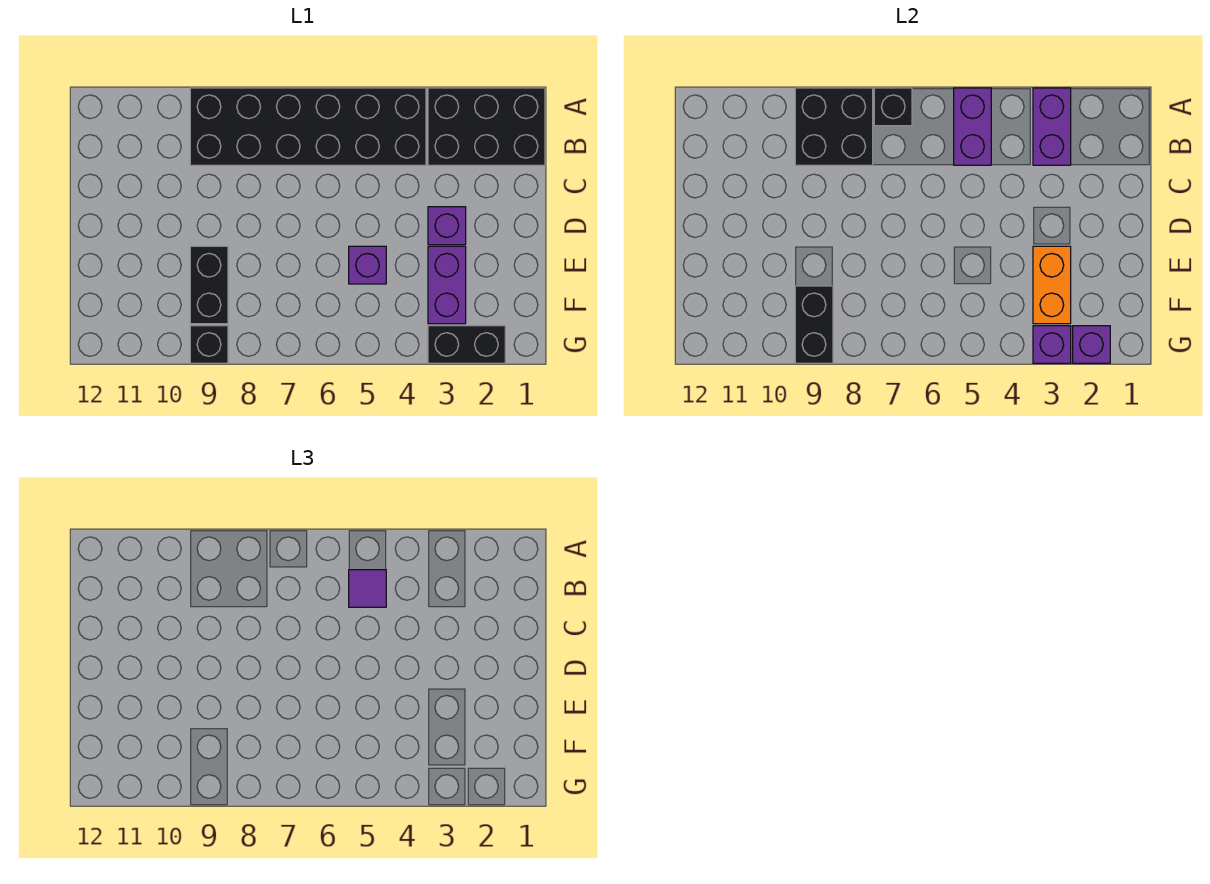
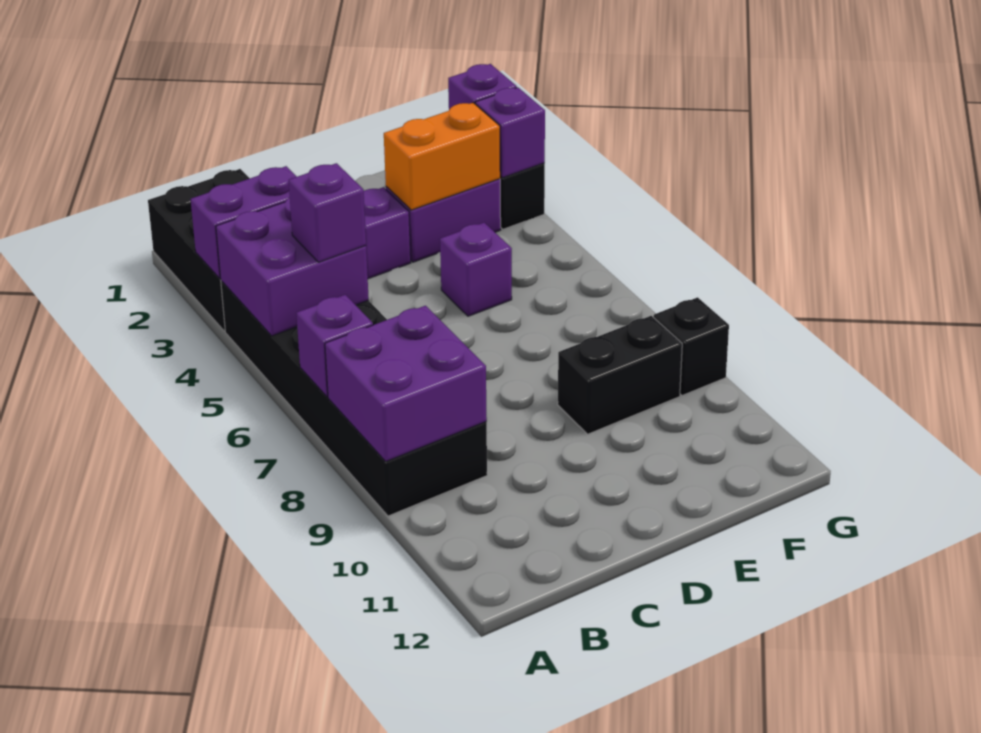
purple brick A5:B5 level 2 -> purple brick A4:B5 level 2
black brick A7 level 2 -> purple brick A7 level 2
black brick A8:B9 level 2 -> purple brick A8:B9 level 2
purple tile B5 level 3 -> purple brick B5 level 3
black brick F9:G9 level 2 -> none

